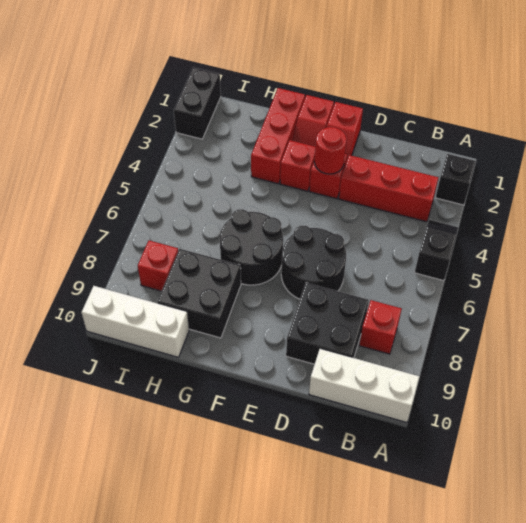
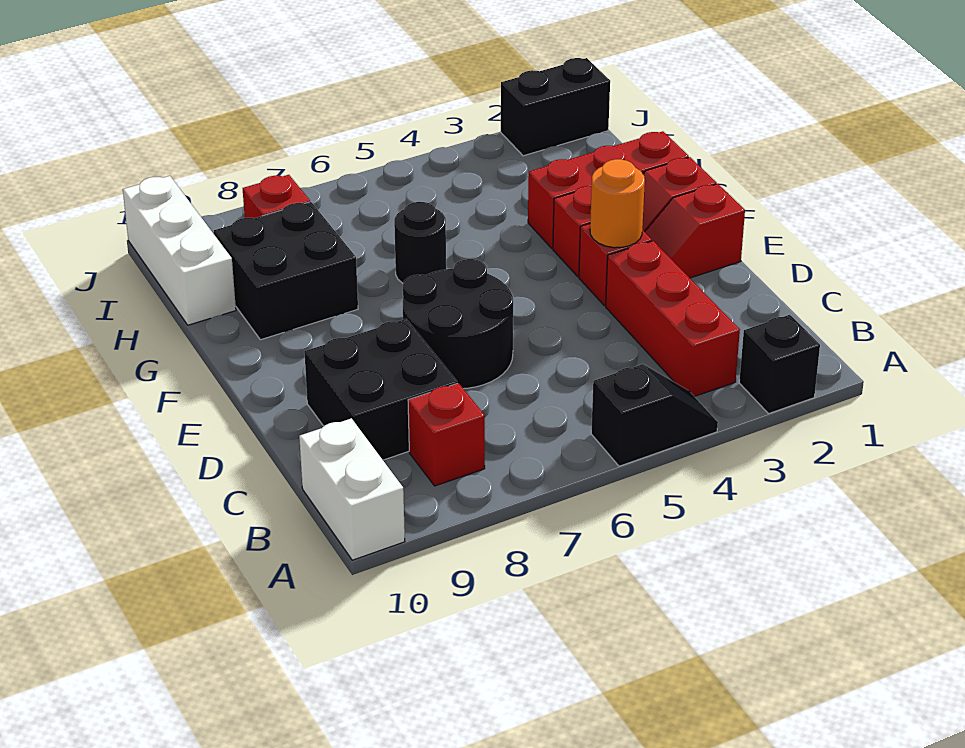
white brick A10:C10 level 1 -> white brick A10:B10 level 1
red round brick E3 level 2 -> orange round brick E3 level 2
black round brick F6:G7 level 1 -> black round brick G6 level 1

